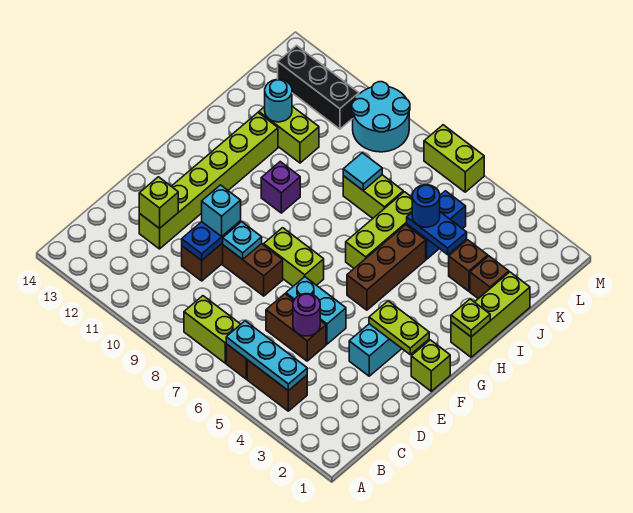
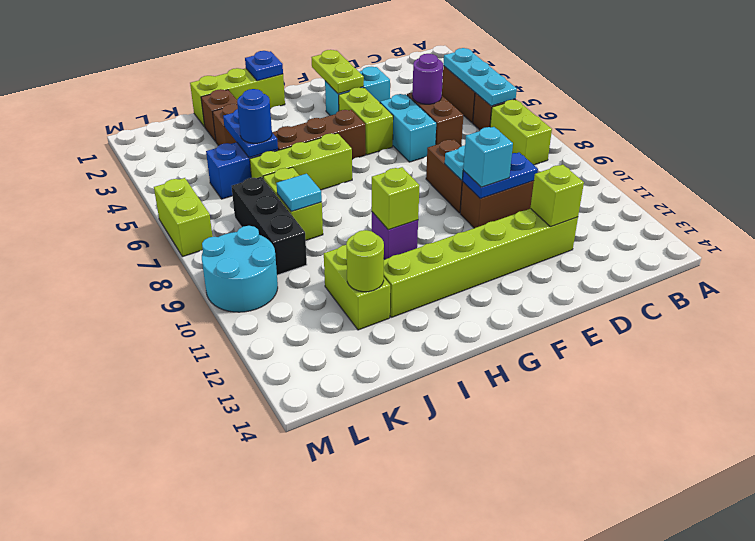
lime brick F1 level 1 -> lime brick H10 level 2
lime brick F7:F8 level 1 -> lime brick F4:F5 level 1
lime plate H1 level 2 -> blue plate H1 level 2
cyan round brick J12 level 2 -> lime round brick J12 level 2
black brick L11:L13 level 1 -> black brick K7:K9 level 1

